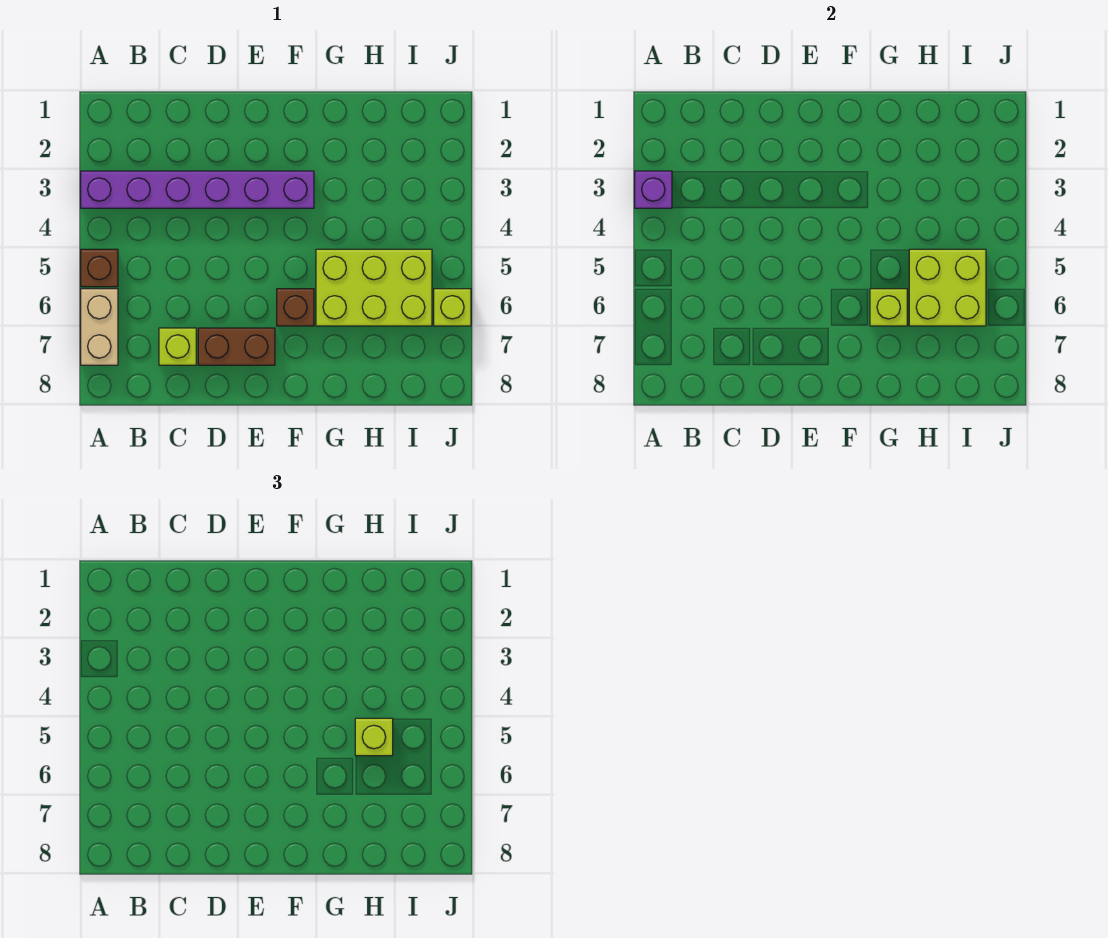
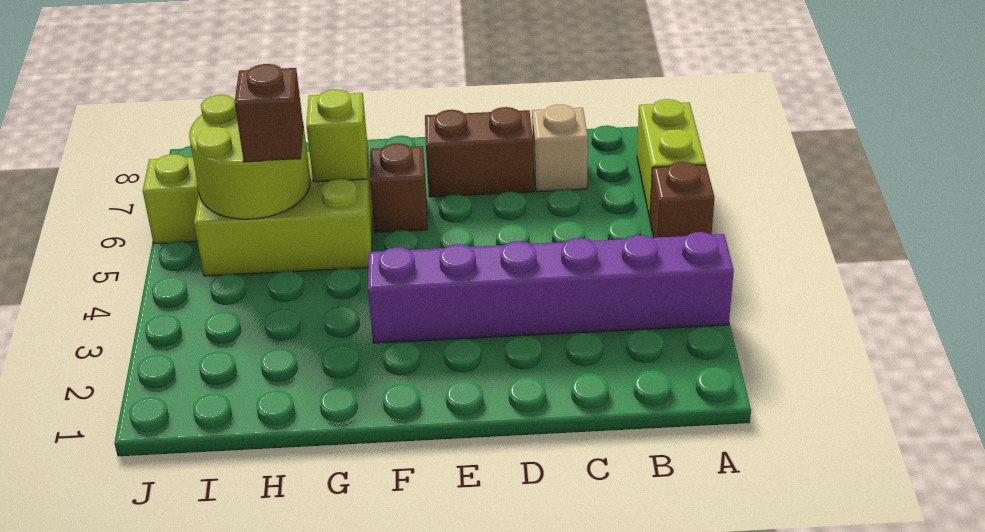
purple brick A3 level 2 -> none
tan brick A6:A7 level 1 -> lime brick A6:A7 level 1
lime brick C7 level 1 -> tan brick C7 level 1
lime brick H5:I6 level 2 -> lime round brick H5:I6 level 2
lime brick H5 level 3 -> brown brick H5 level 3

